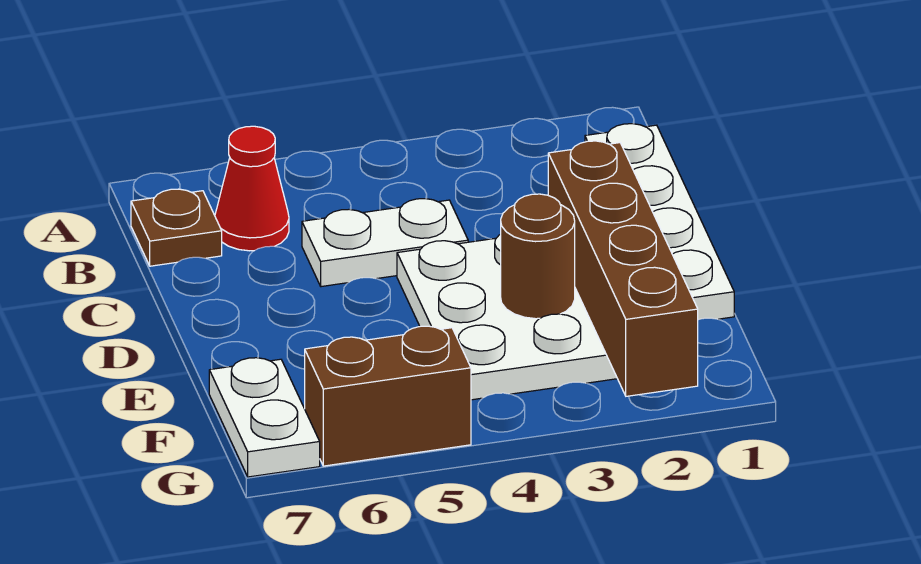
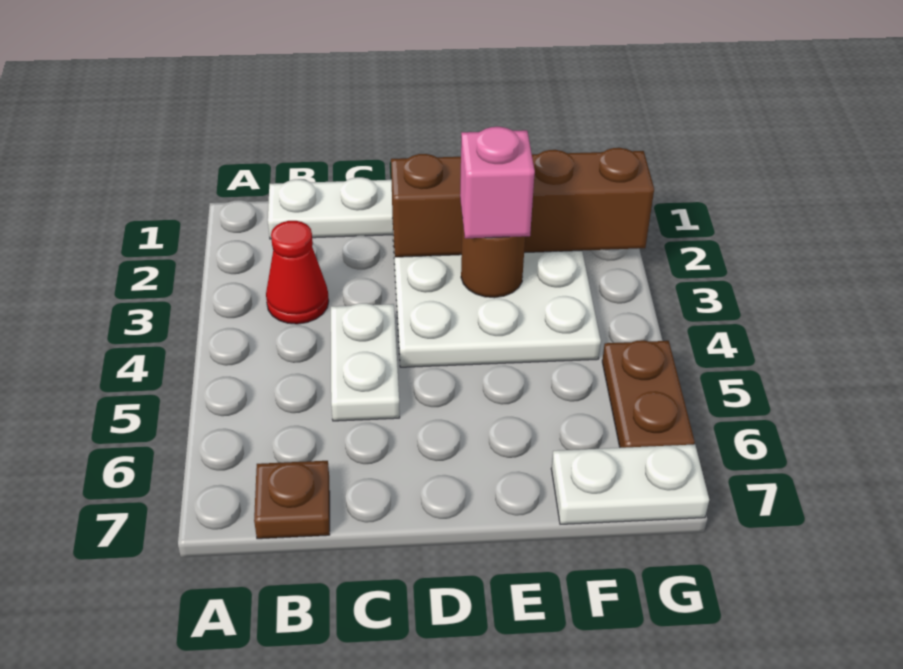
red cone B6 level 1 -> red cone B3 level 1
none -> pink brick E3 level 3
brown brick G5:G6 level 1 -> brown plate G5:G6 level 1

